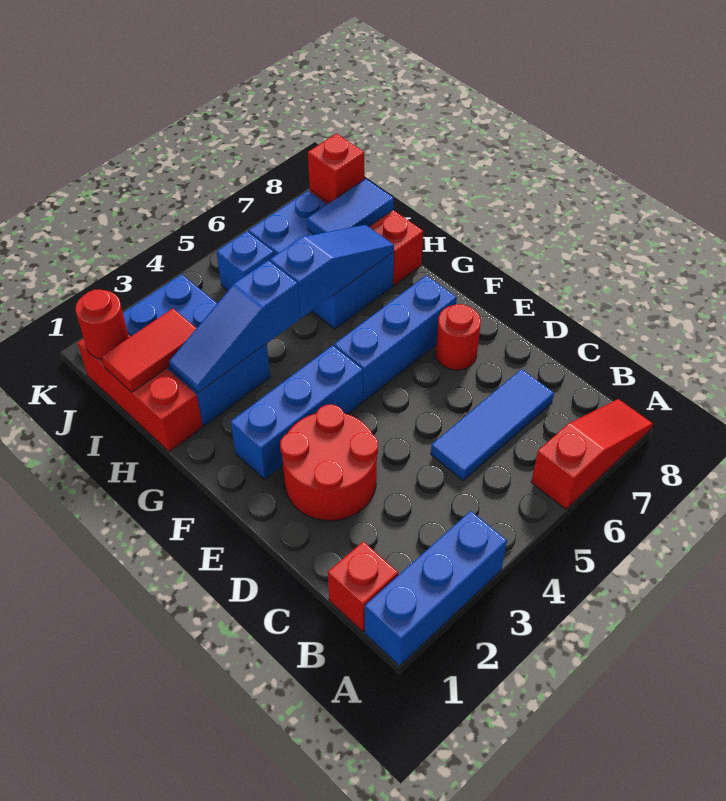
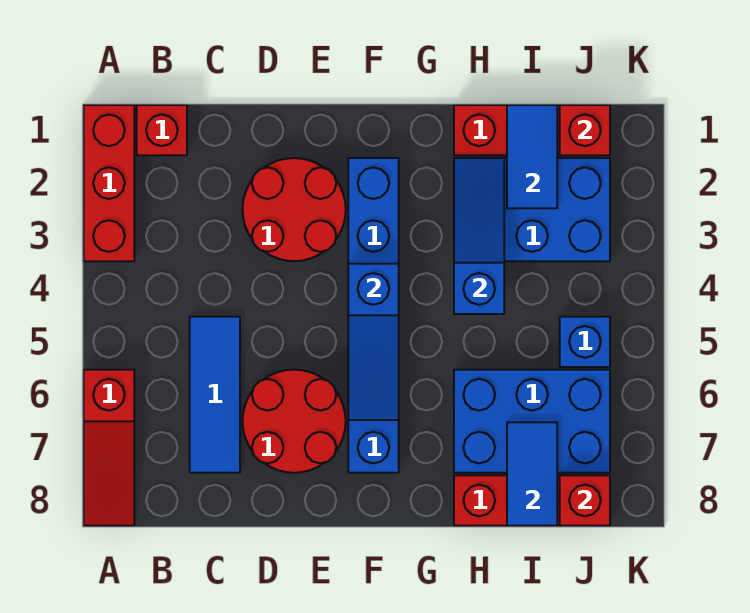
blue brick A1:A3 level 1 -> red brick A1:A3 level 1
red round brick E7 level 1 -> red round brick D6:E7 level 1
blue slope H5:H7 level 2 top 5 -> blue slope F4:F6 level 2 top 4
red tile I1:I2 level 2 -> blue tile I1:I2 level 2
red round brick J1 level 2 -> red brick J1 level 2

